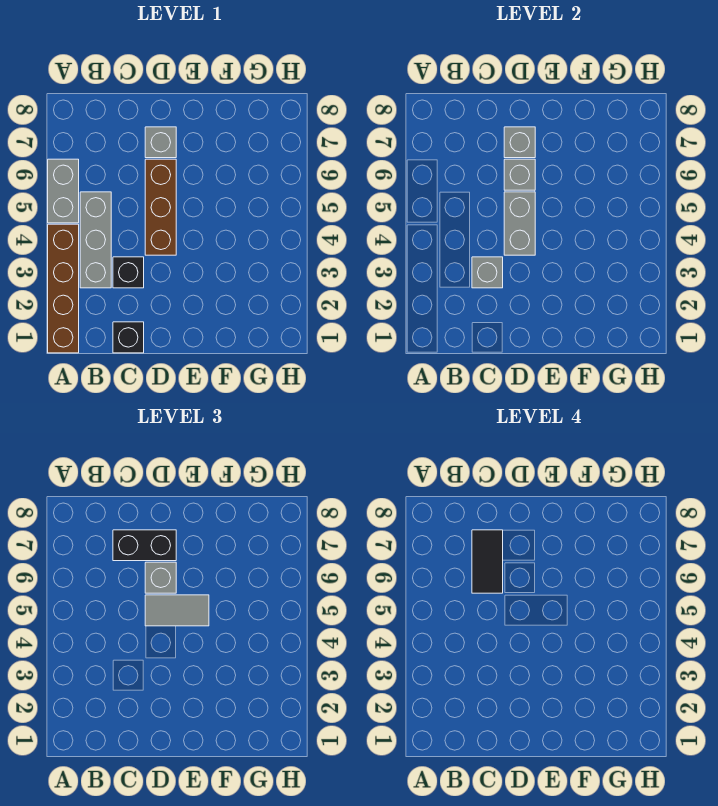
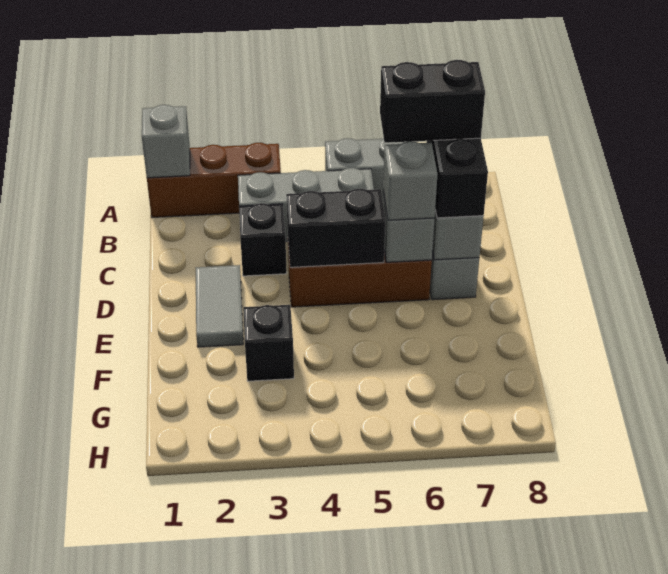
brown brick A1:A4 level 1 -> brown brick A1:A3 level 1
black brick C1 level 1 -> black brick F3 level 1
grey brick C3 level 2 -> grey brick A1 level 2
black tile C6:C7 level 4 -> black brick C6:C7 level 4
grey brick D4:D5 level 2 -> black brick D4:D5 level 2
grey tile D5:E5 level 3 -> grey tile D2:E2 level 1

